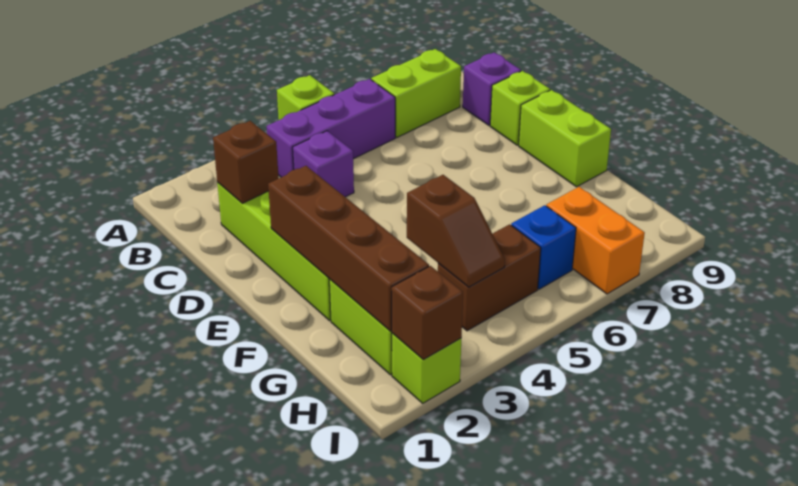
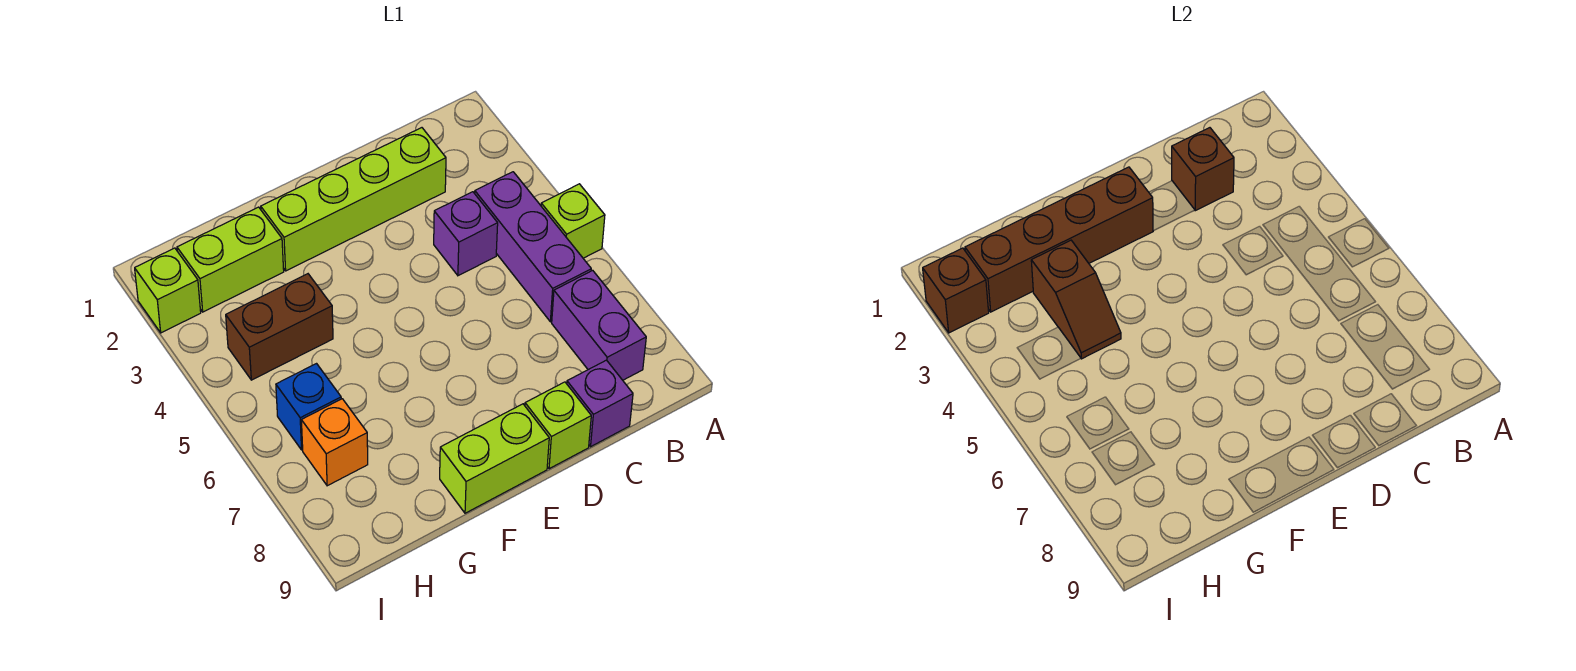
lime brick B7:B8 level 1 -> purple brick B7:B8 level 1
brown slope G4:H4 level 2 top G -> brown slope G3:G4 level 2 top 3
brown brick H4:H5 level 1 -> brown brick G4:H4 level 1
orange brick H7:I7 level 1 -> orange brick H7 level 1

